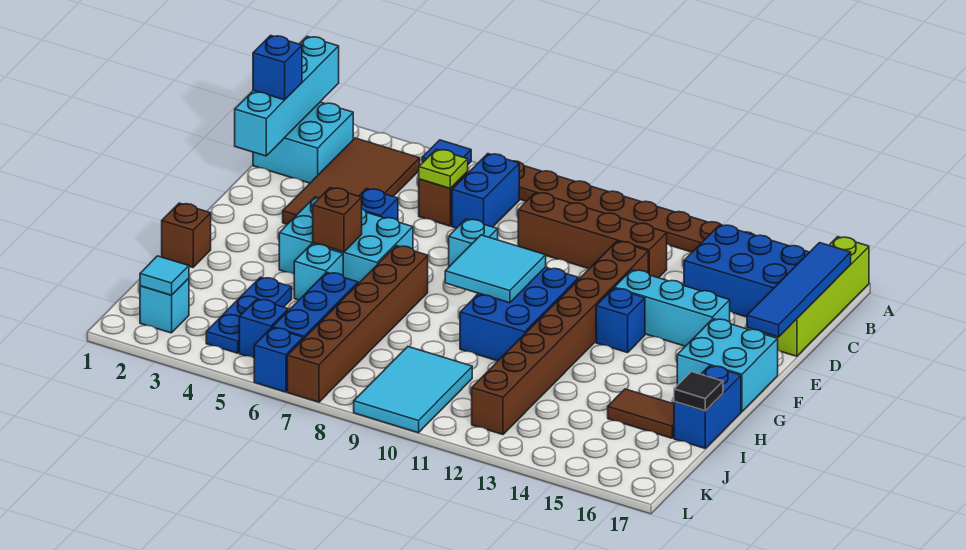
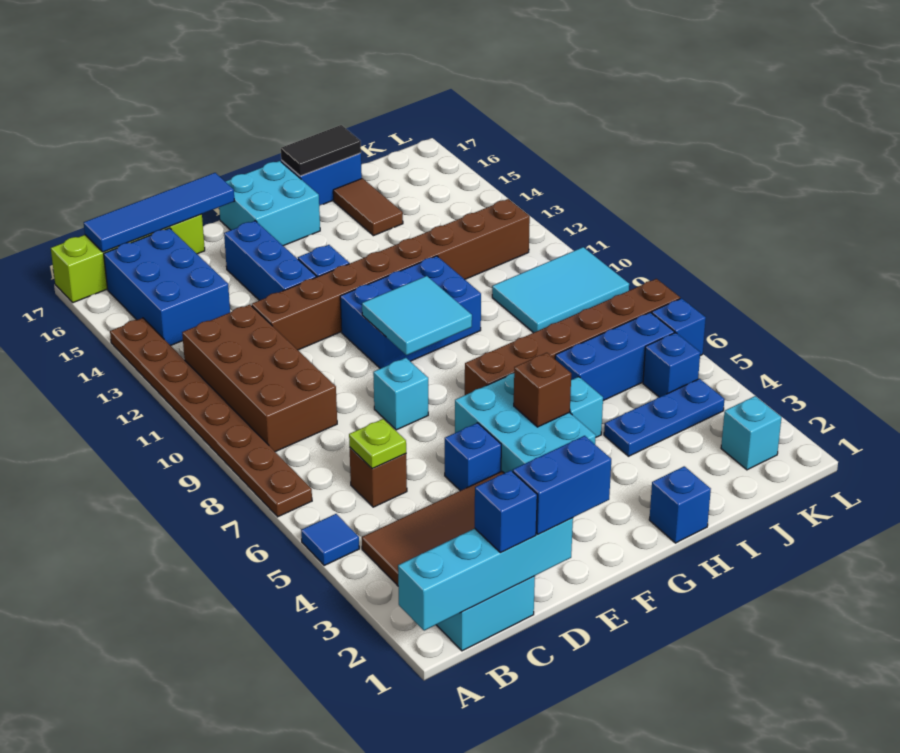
blue brick B7:C7 level 1 -> blue brick D1:E1 level 3
brown brick C9:C12 level 1 -> brown brick B9:C12 level 1
cyan brick E13:E15 level 1 -> blue brick E13:E15 level 1
brown brick H1 level 1 -> blue brick H1 level 1
black tile I17 level 2 -> black tile H17:I17 level 2
cyan tile K2 level 2 -> none

